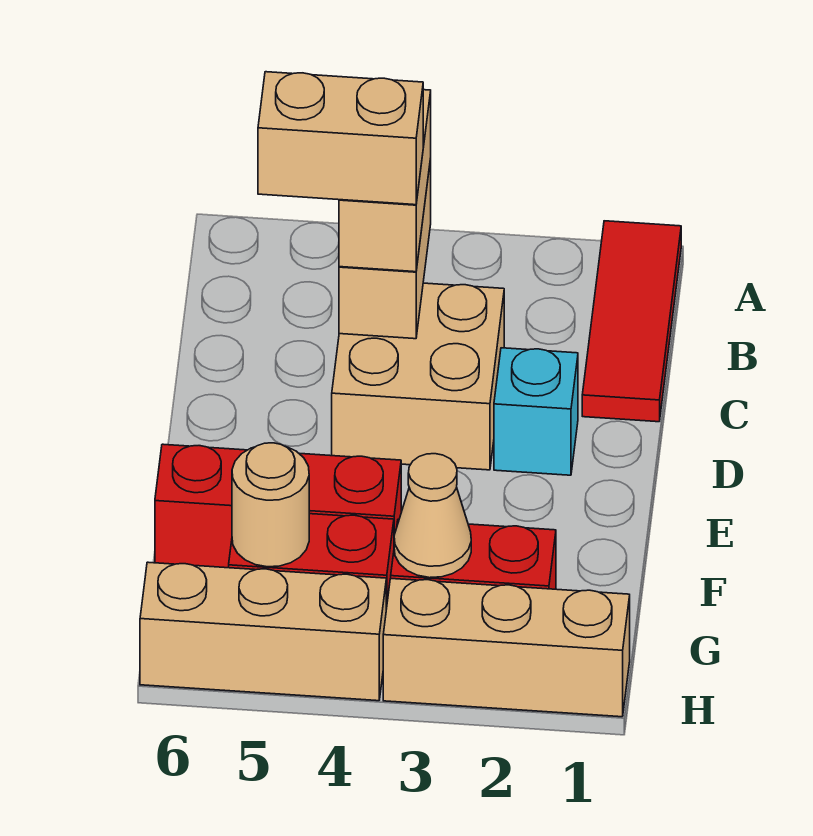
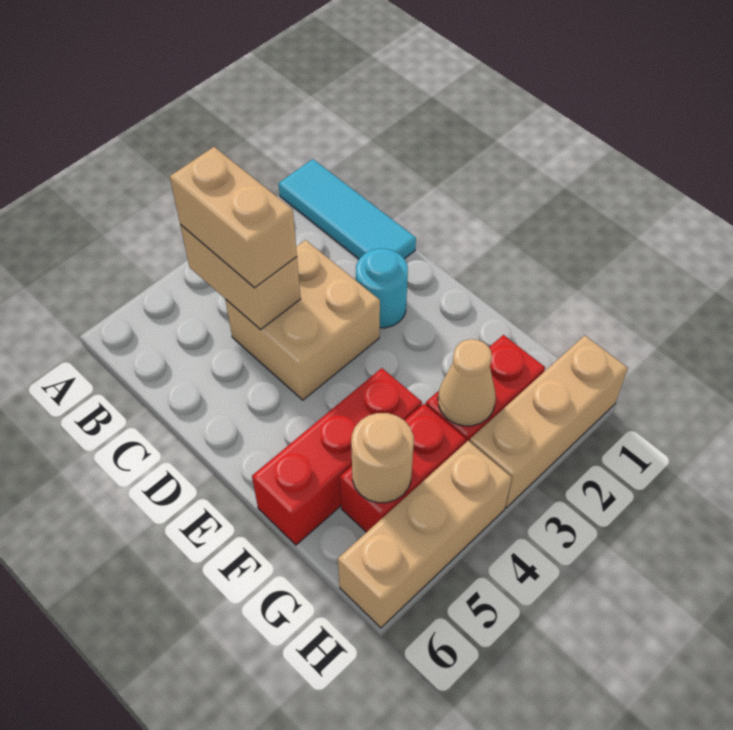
red tile A1:C1 level 1 -> cyan tile A1:C1 level 1
tan brick C4:C5 level 4 -> none
cyan brick D2 level 1 -> cyan round brick D2 level 1

